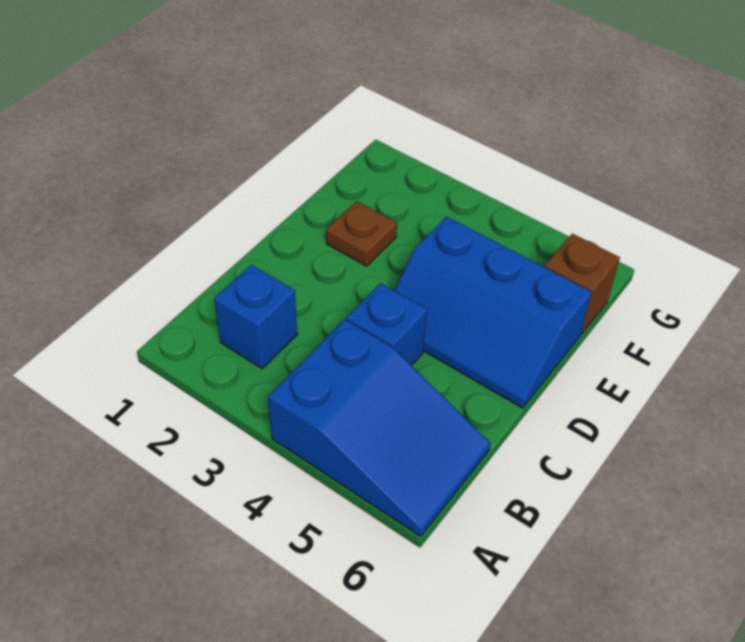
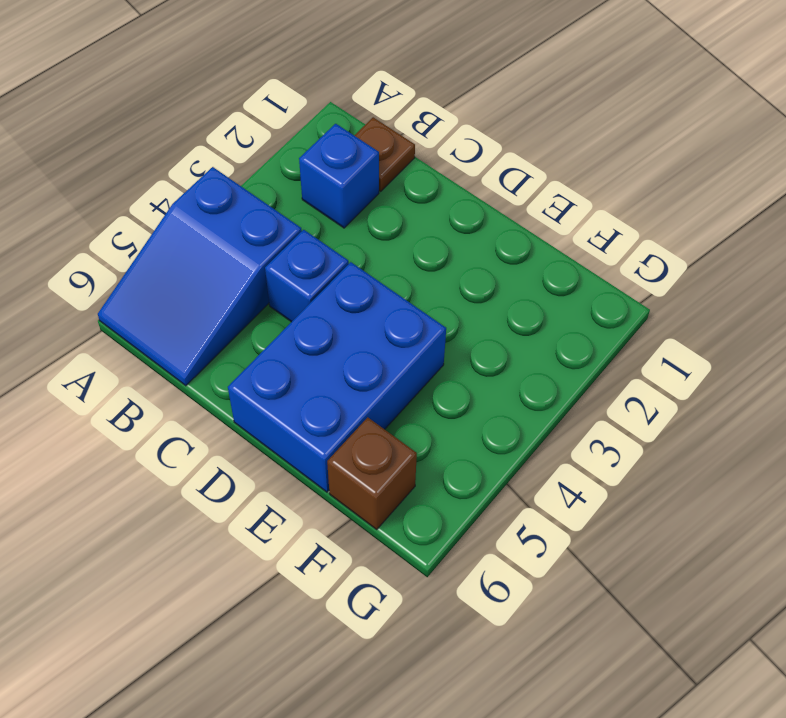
blue slope D4:E6 level 1 top E -> blue brick D4:E6 level 1
brown plate E2 level 1 -> brown plate B1 level 1

